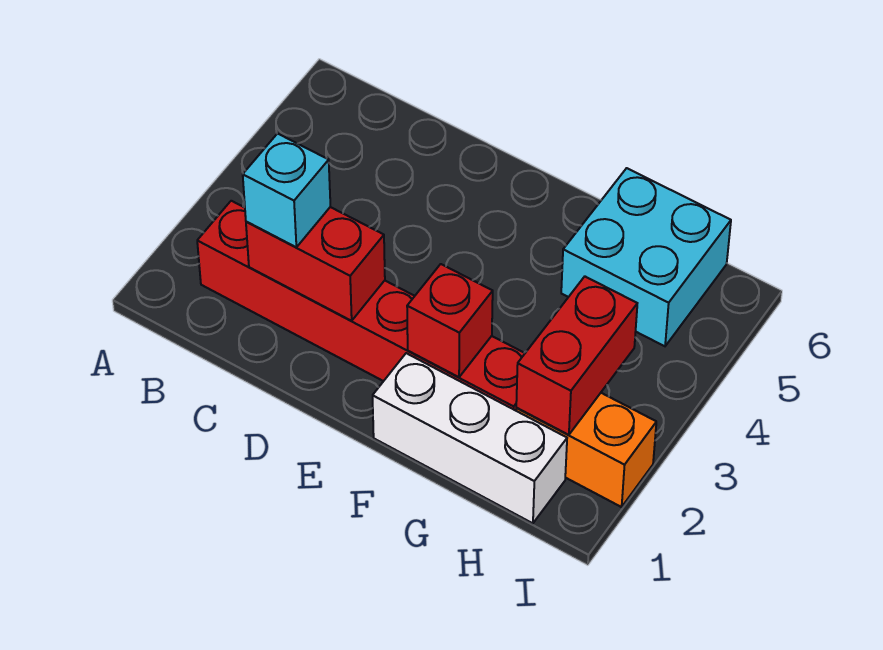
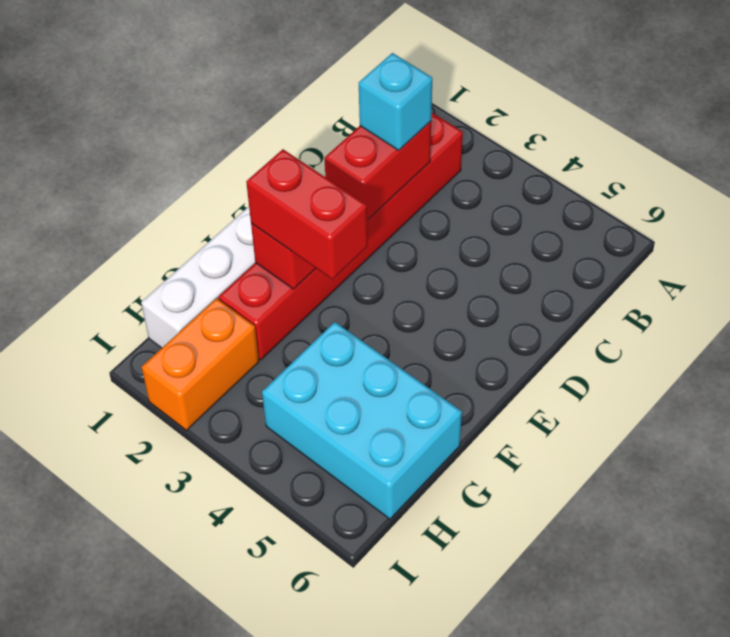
cyan brick G5:H6 level 1 -> cyan brick G4:H6 level 1
red brick H2:H3 level 2 -> red brick F2:F3 level 3

